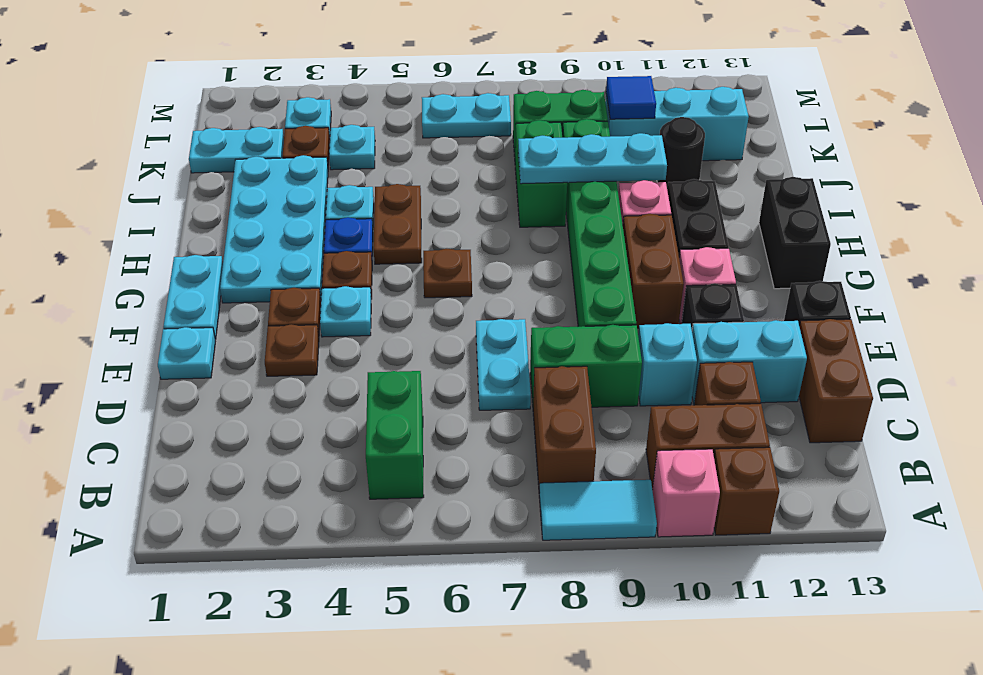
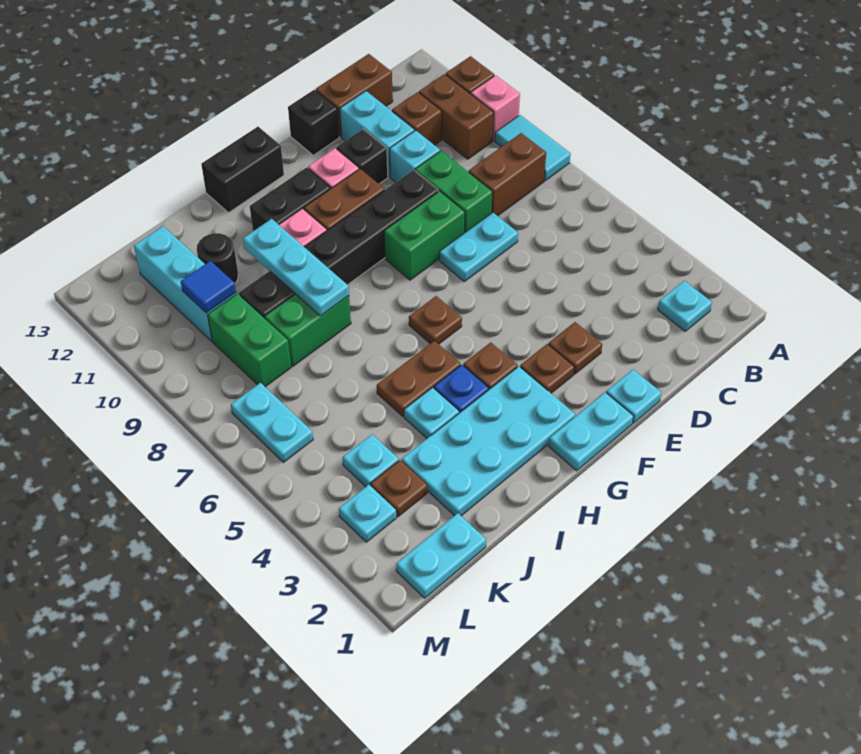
green brick B5:C5 level 1 -> green brick E8:F8 level 1
green brick E9:J9 level 1 -> black brick E9:J9 level 1
cyan plate F4 level 1 -> cyan plate B2 level 1
cyan plate K1:K2 level 1 -> cyan plate K1:L1 level 1

